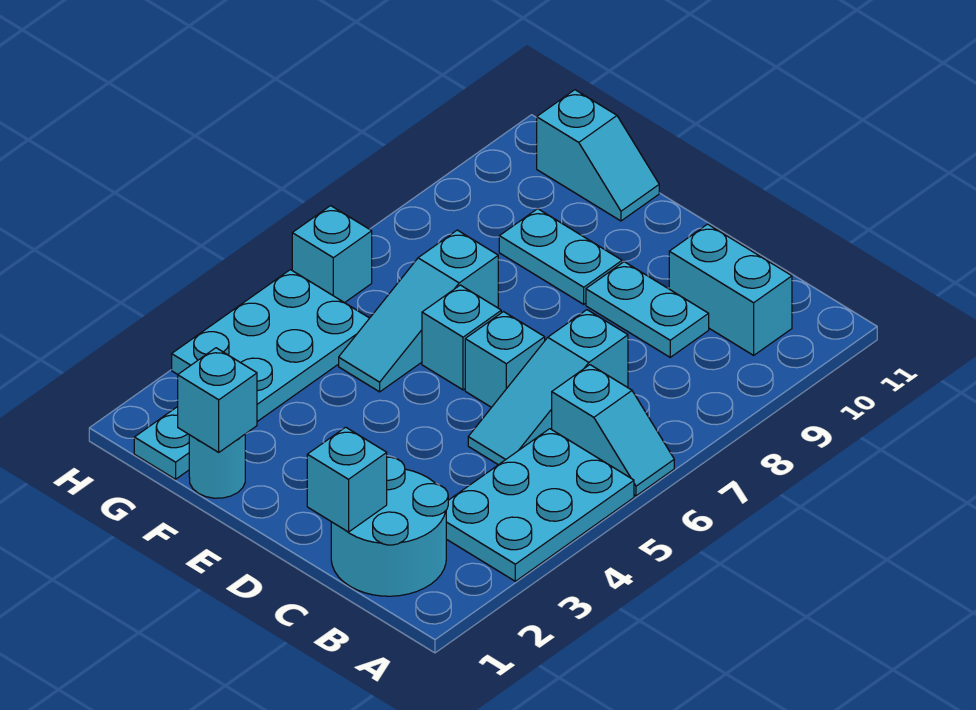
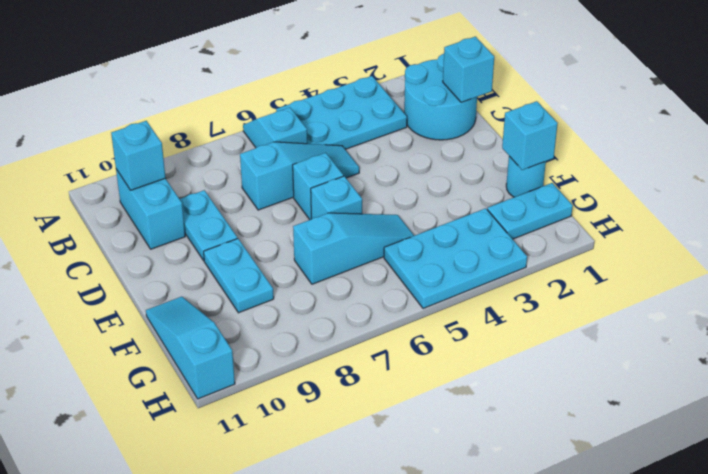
cyan slope F11:G11 level 1 top G -> cyan slope F11:H11 level 1 top H
cyan brick H6 level 1 -> cyan brick B10 level 2

